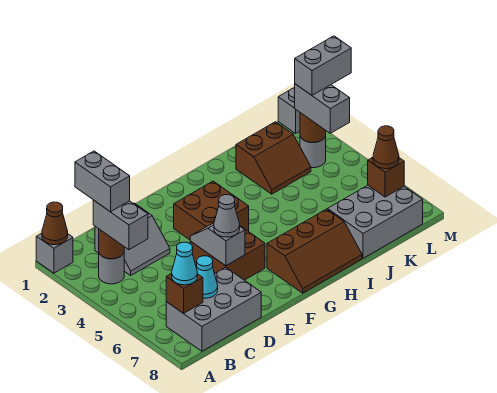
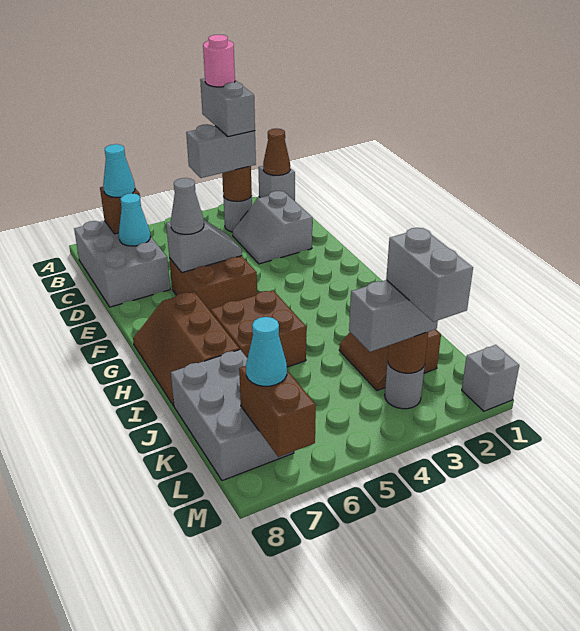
none -> pink round brick A3 level 5
grey brick B2:B3 level 4 -> grey brick A3:B3 level 4
brown brick F3:G4 level 1 -> brown brick H5:I6 level 1
brown brick L7 level 2 -> brown brick L7:M7 level 2
brown cone L7 level 3 -> cyan cone L7 level 3

